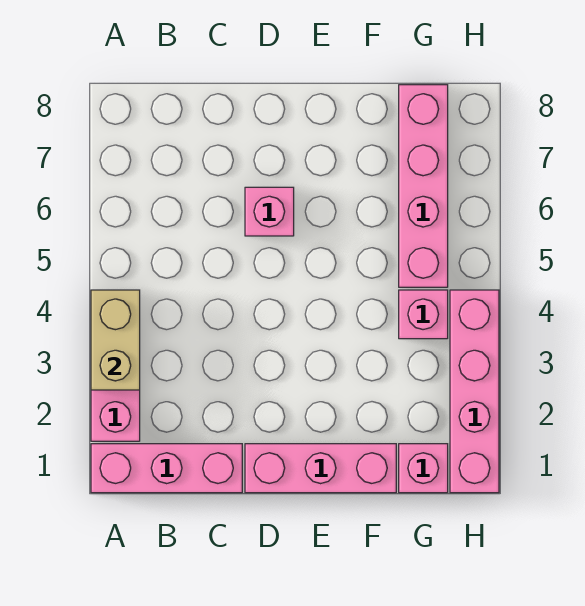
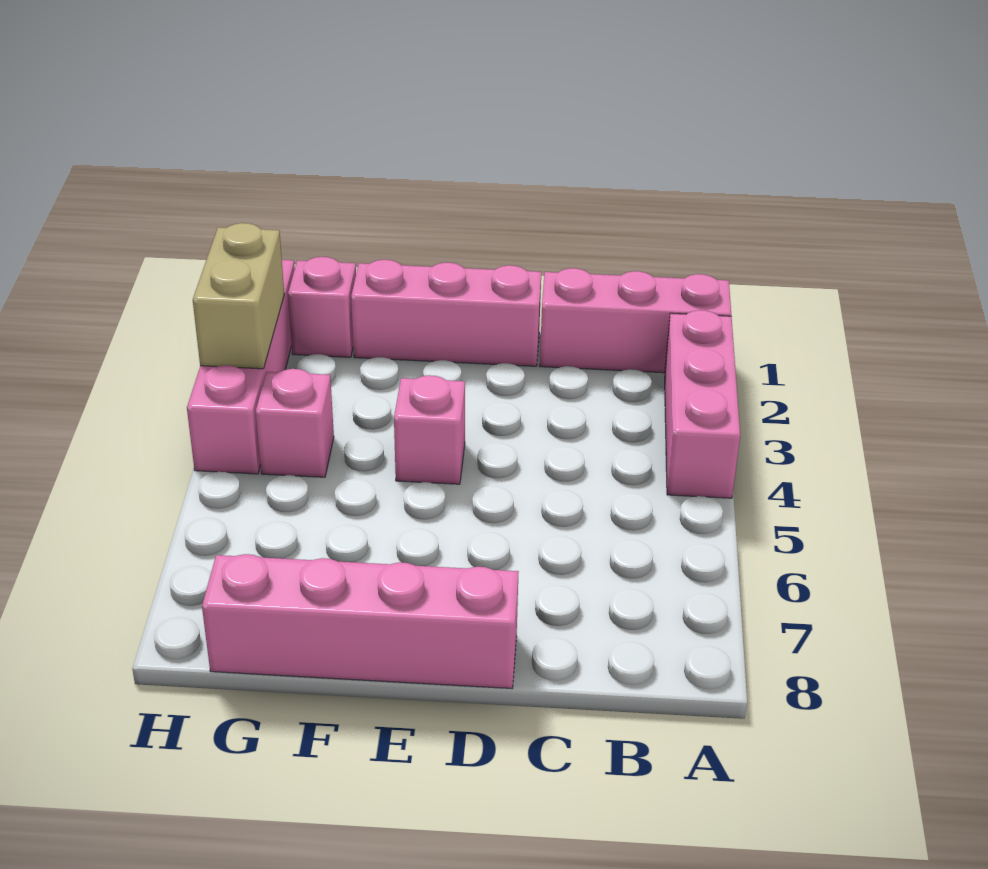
tan brick A3:A4 level 2 -> tan brick H2:H3 level 2
pink brick D6 level 1 -> pink brick E4 level 1
pink brick G5:G8 level 1 -> pink brick D8:G8 level 1

